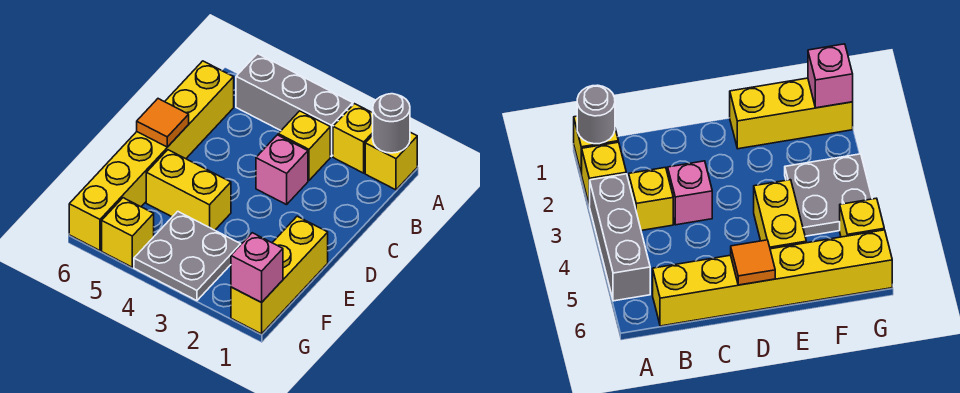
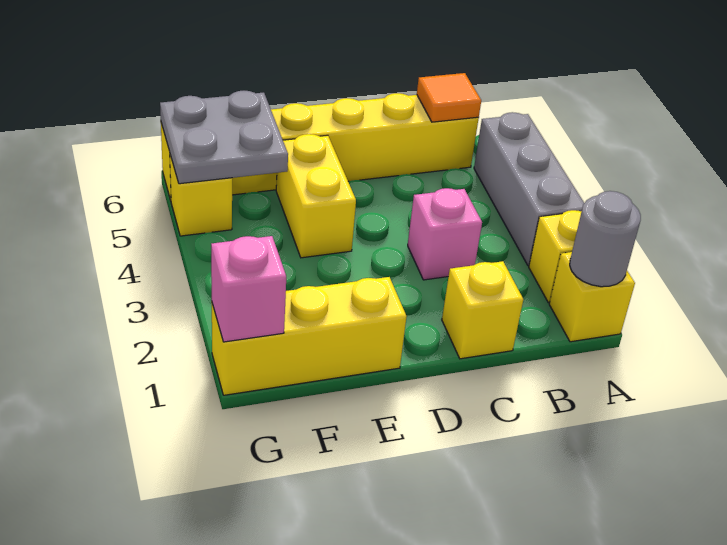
yellow brick B3 level 1 -> yellow brick C1 level 1
orange tile D6 level 2 -> orange tile B6 level 2
grey plate F3:G4 level 1 -> grey plate F5:G6 level 2

